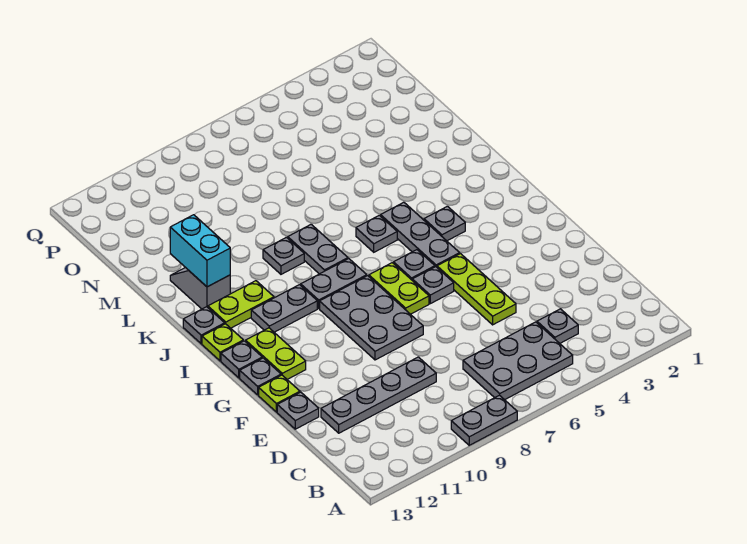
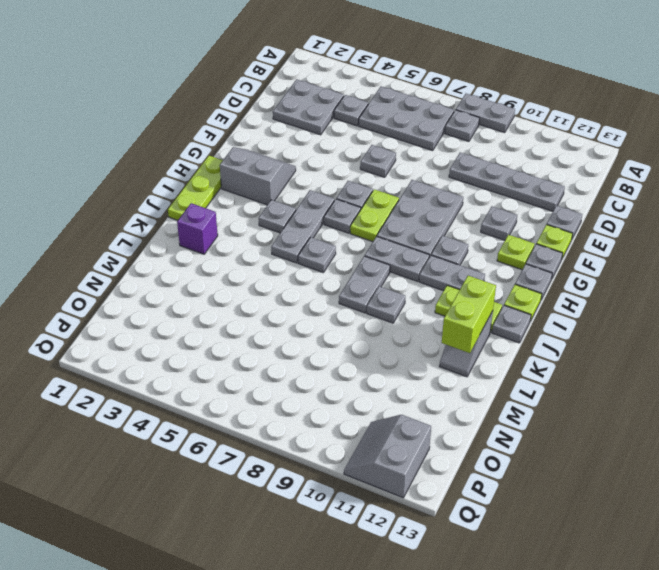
none -> grey plate B8 level 1
none -> grey plate C2:D3 level 1
lime plate E5:G5 level 1 -> lime plate H1:J1 level 1
none -> grey plate E6 level 1
none -> grey plate F11 level 1
none -> grey slope G2:H3 level 1 top H
lime plate G12:H12 level 1 -> lime plate G12 level 1
none -> grey plate H10 level 1
none -> purple brick K2 level 1
cyan brick K12:L12 level 2 -> lime brick K12:L12 level 2
none -> grey slope P11:Q12 level 1 top 12

